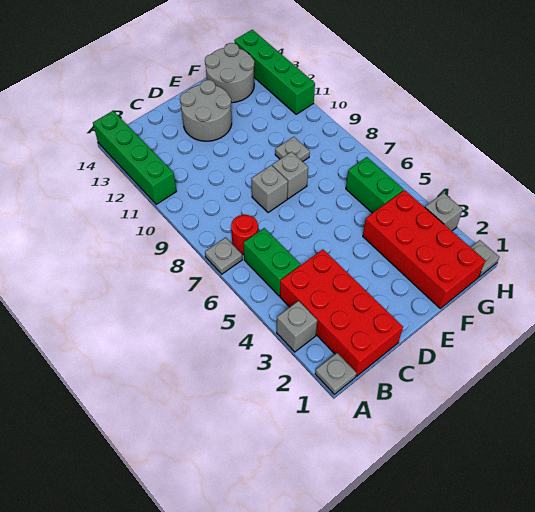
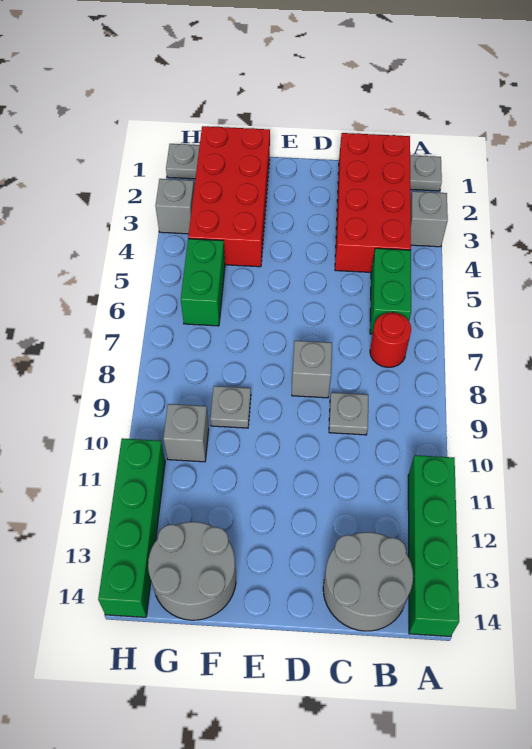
grey plate A7 level 1 -> grey plate C9 level 1
grey round brick D12:E13 level 1 -> grey round brick B13:C14 level 1
grey brick E8 level 1 -> grey brick G10 level 1

